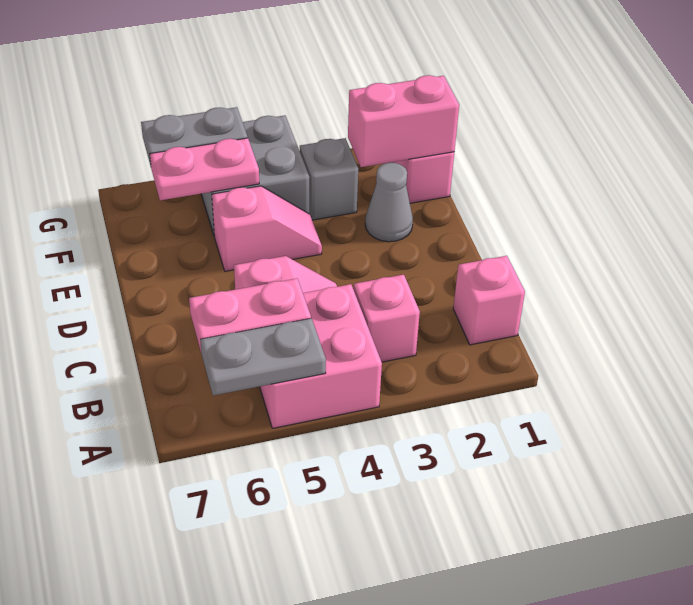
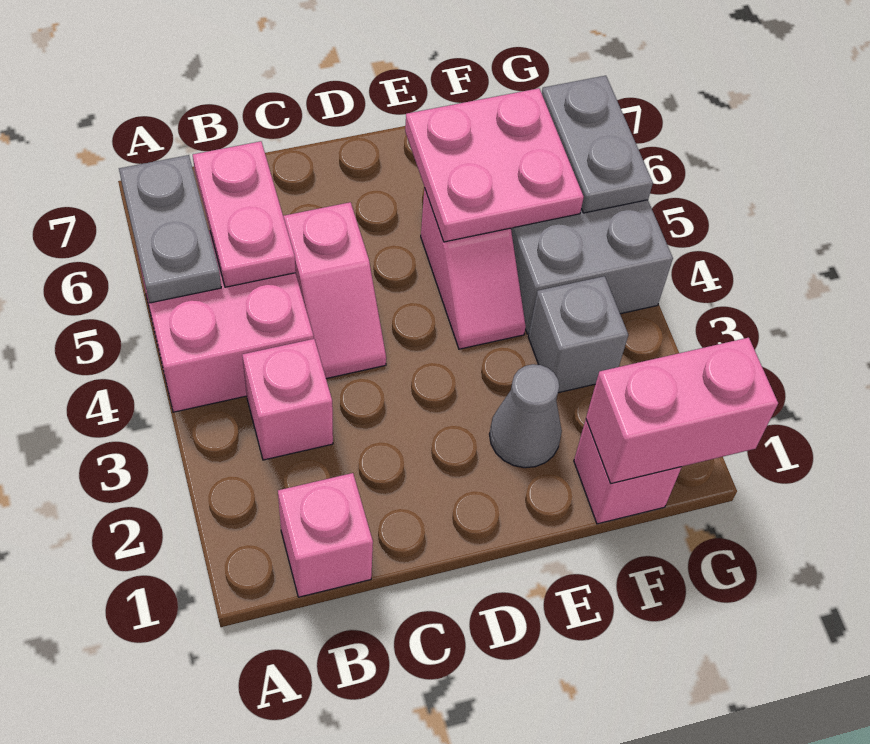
pink brick F1:F2 level 2 -> pink brick F1:G1 level 2
pink plate F5:F6 level 2 -> pink plate E5:F6 level 2

